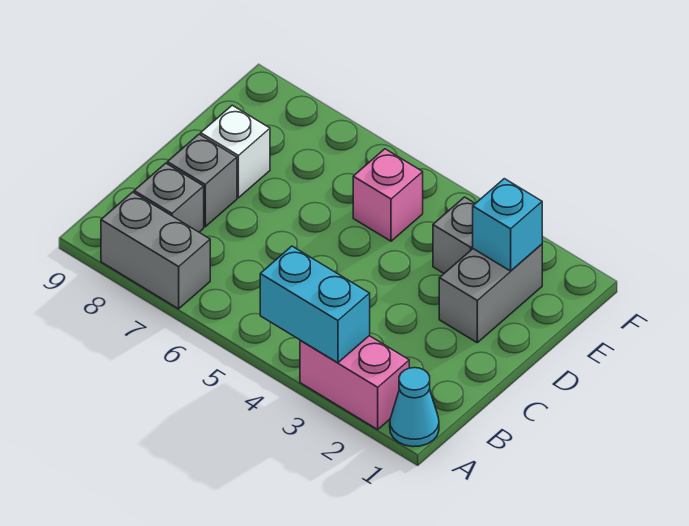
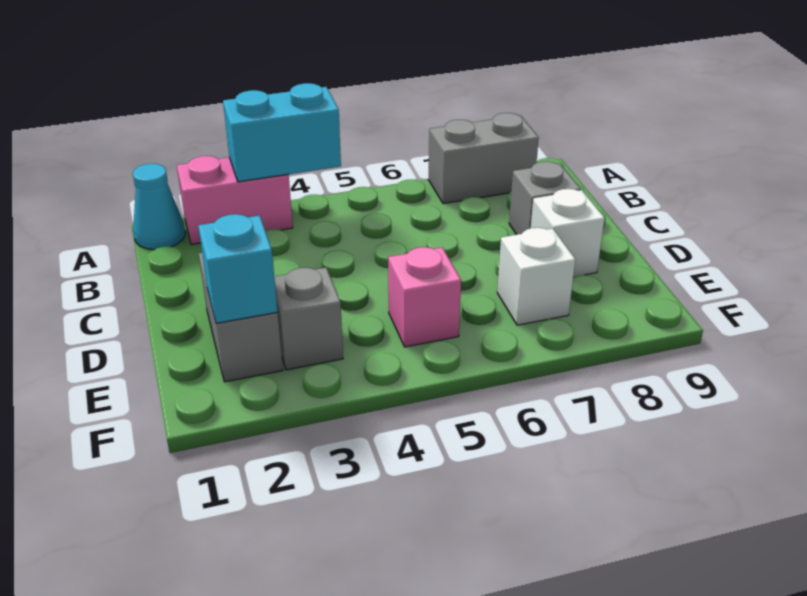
grey brick B8 level 1 -> none
none -> white brick E7 level 1

